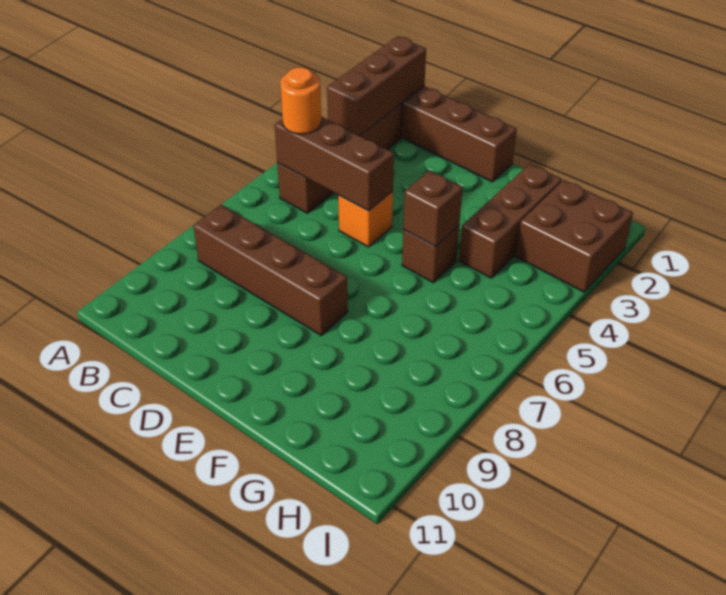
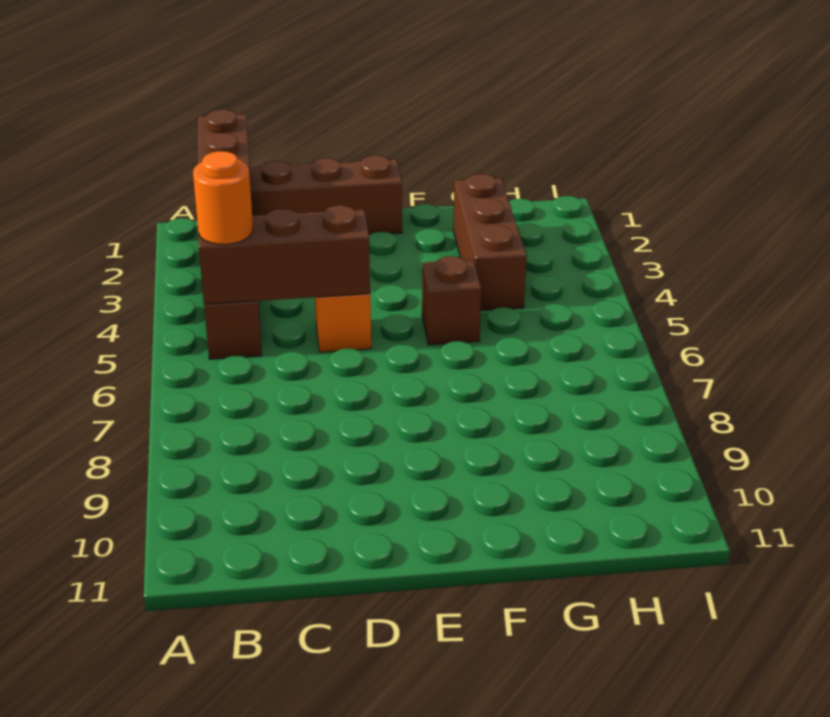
brown brick B8:E8 level 1 -> none
brown brick F5 level 2 -> none
brown brick H2:I3 level 1 -> none

